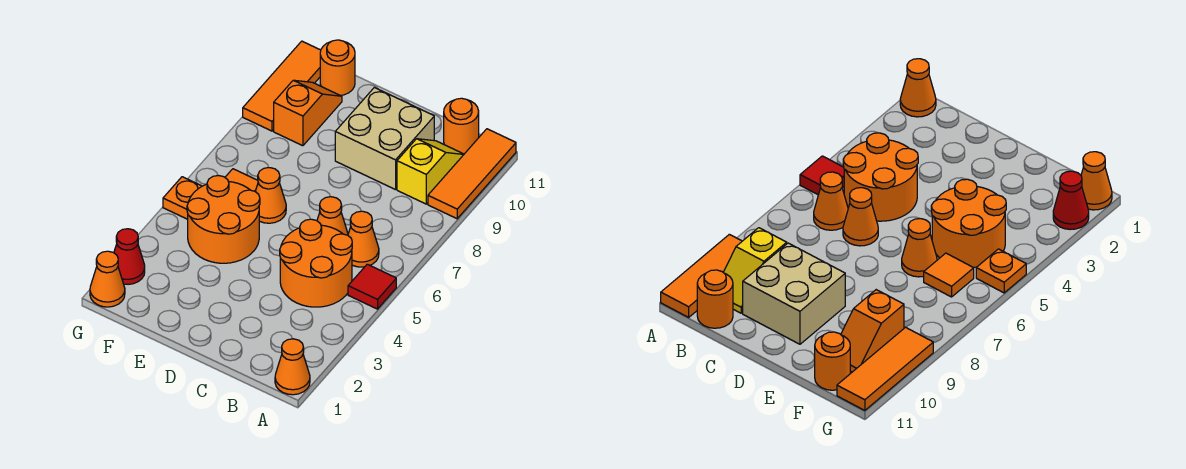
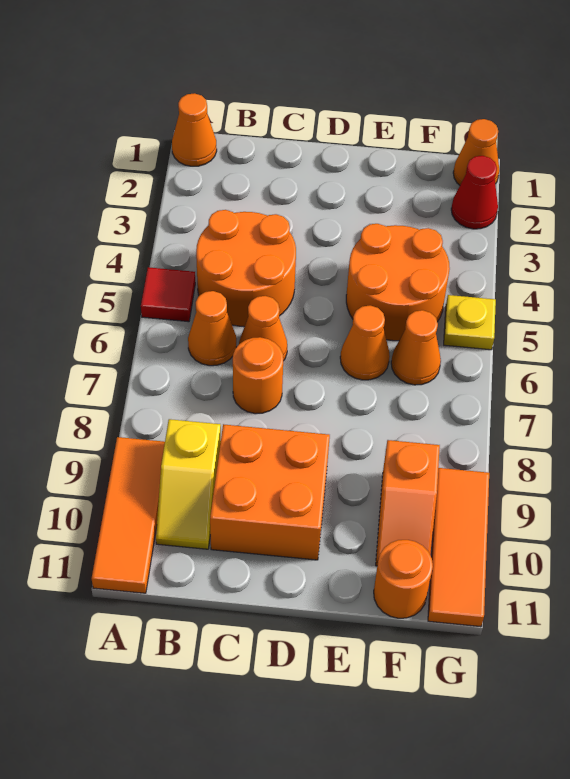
orange round brick B11 level 1 -> orange round brick C7 level 1
tan brick C9:D10 level 1 -> orange brick C9:D10 level 1
orange tile F6 level 1 -> orange cone F6 level 1
orange plate G5 level 1 -> yellow plate G5 level 1

